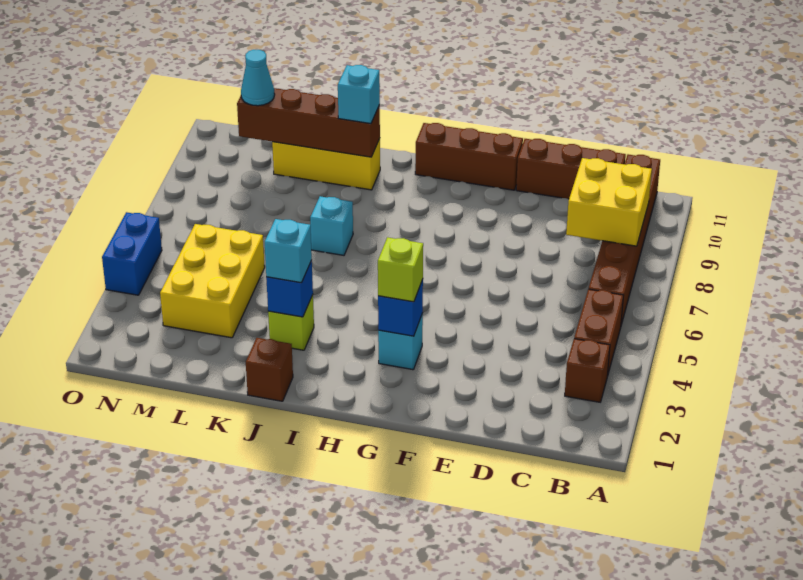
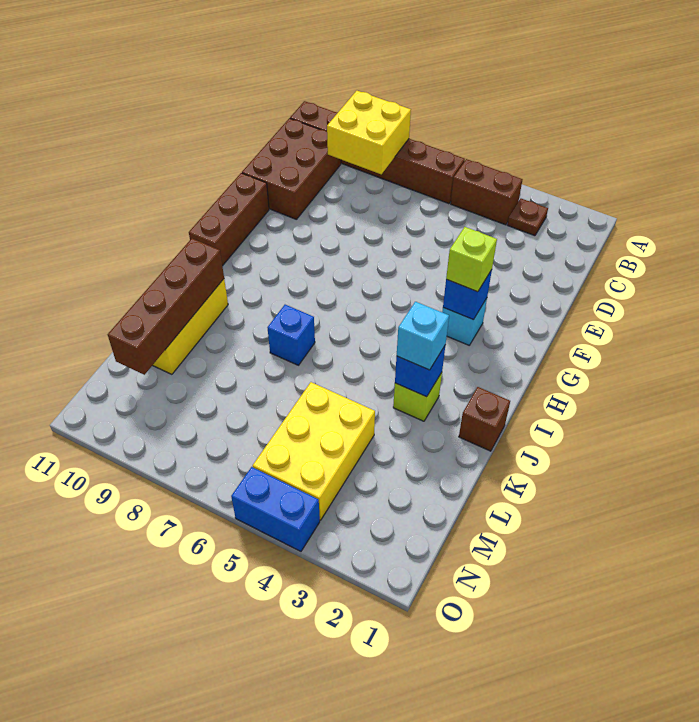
brown brick B3 level 1 -> brown plate B3 level 1
brown brick C11:E11 level 1 -> brown brick C10:E11 level 1
cyan brick J7 level 1 -> blue brick J7 level 1
cyan brick J10 level 3 -> none
yellow brick L3:M5 level 1 -> yellow brick L4:N5 level 1
cyan cone M10 level 3 -> none

